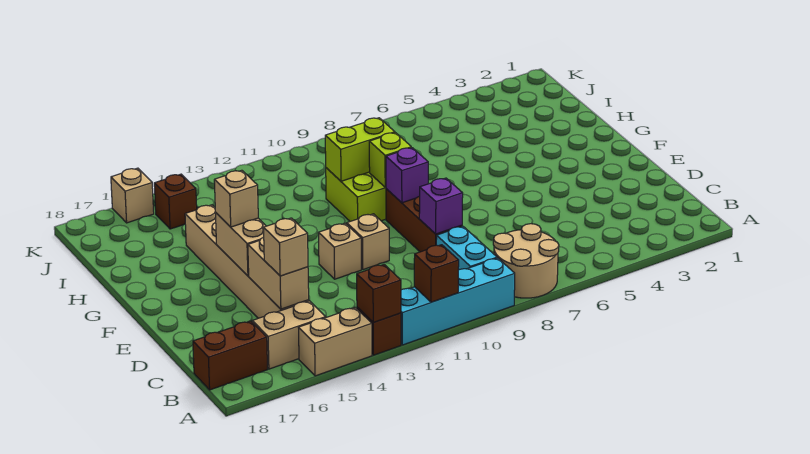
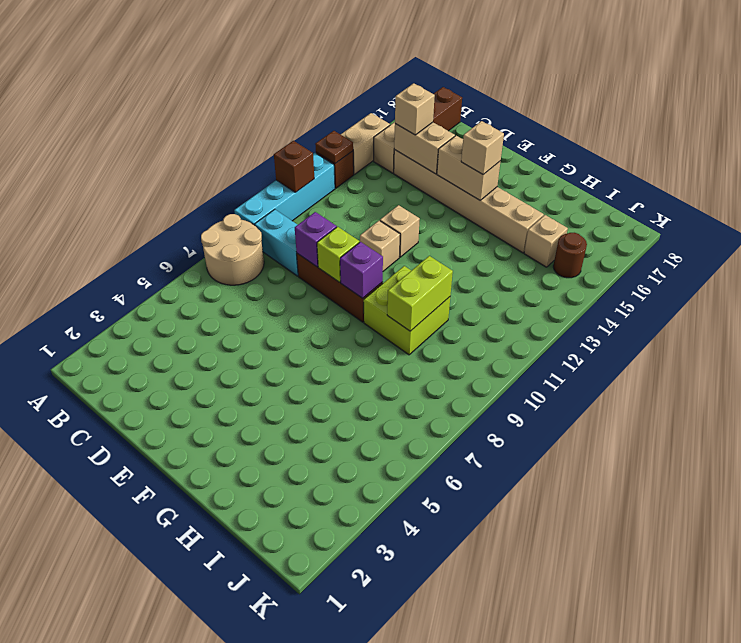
brown brick A13 level 2 -> brown plate A13 level 2
lime brick G9 level 2 -> lime brick E9 level 2
brown brick J15 level 1 -> brown round brick J15 level 1
tan brick K16 level 1 -> tan brick I15 level 1

